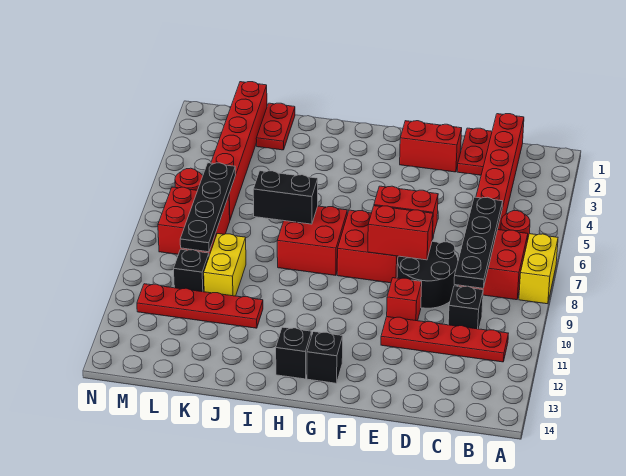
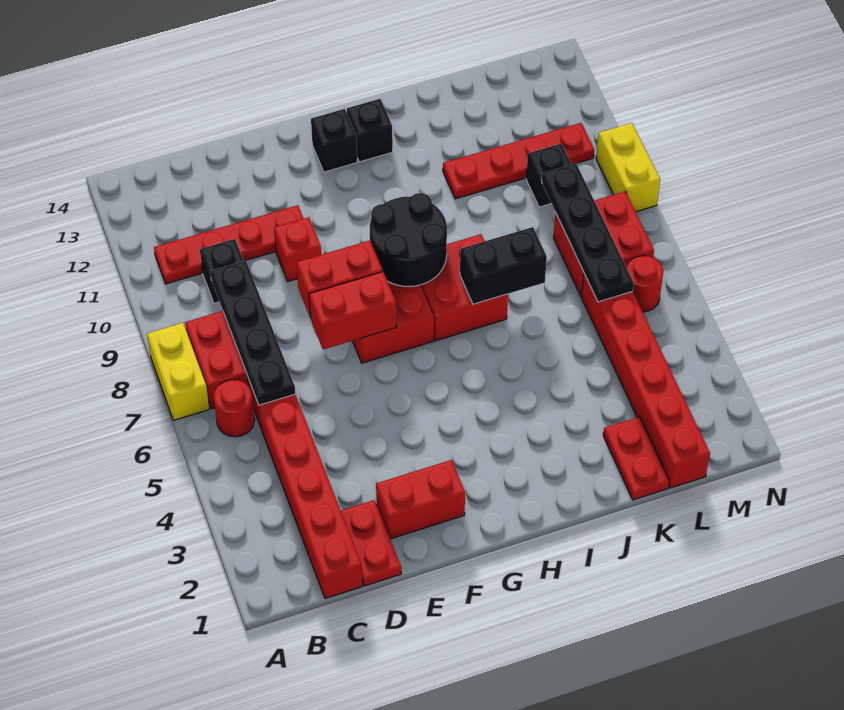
black round brick D8:E9 level 1 -> black round brick G8:H9 level 2
yellow brick K9:K10 level 1 -> yellow brick N9:N10 level 1

